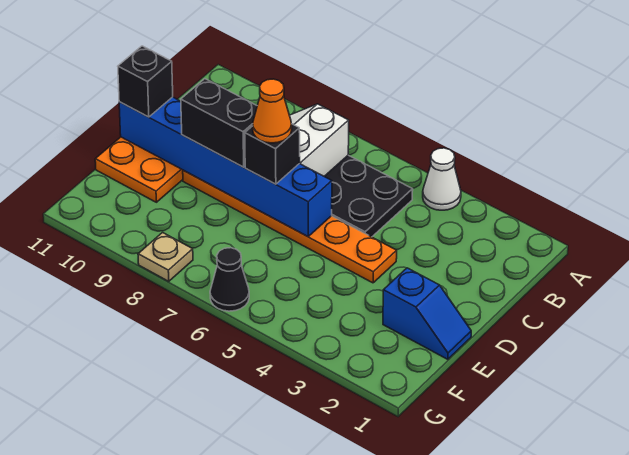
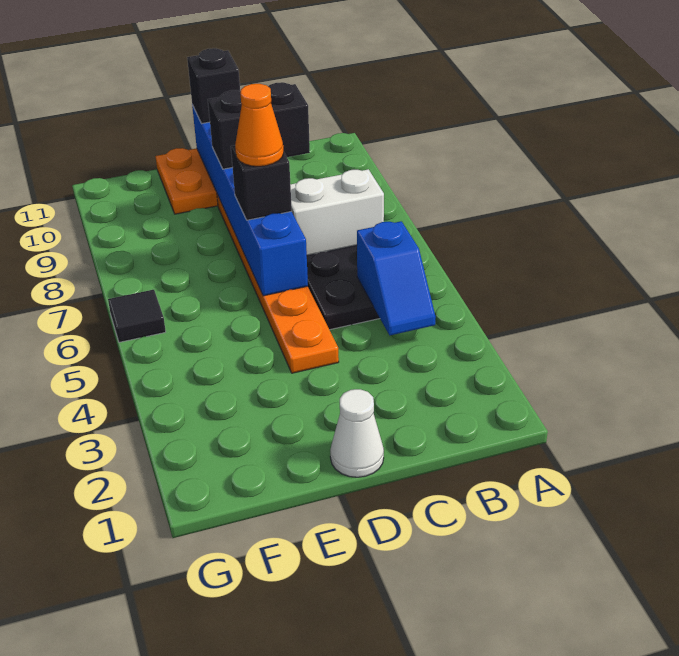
white cone A4 level 1 -> white cone D1 level 1
black brick D8:D9 level 3 -> black brick C9:D9 level 3
blue slope E1:E2 level 1 top 2 -> blue slope B4:B5 level 2 top 5
black cone G6 level 1 -> black tile G6 level 1
tan plate G8 level 1 -> none

